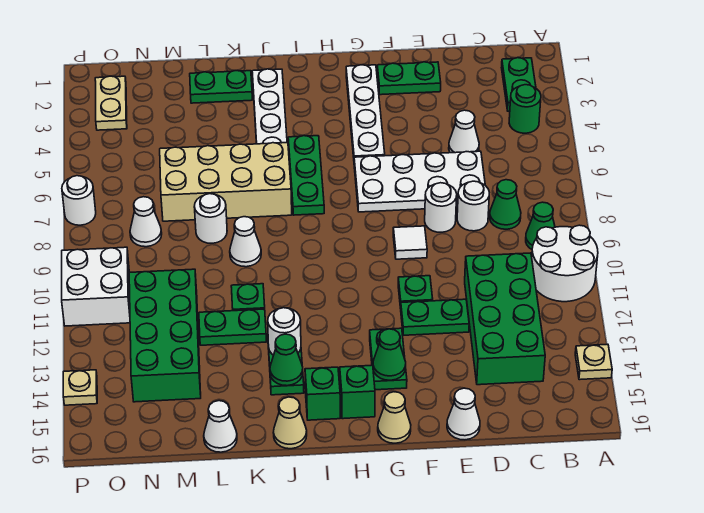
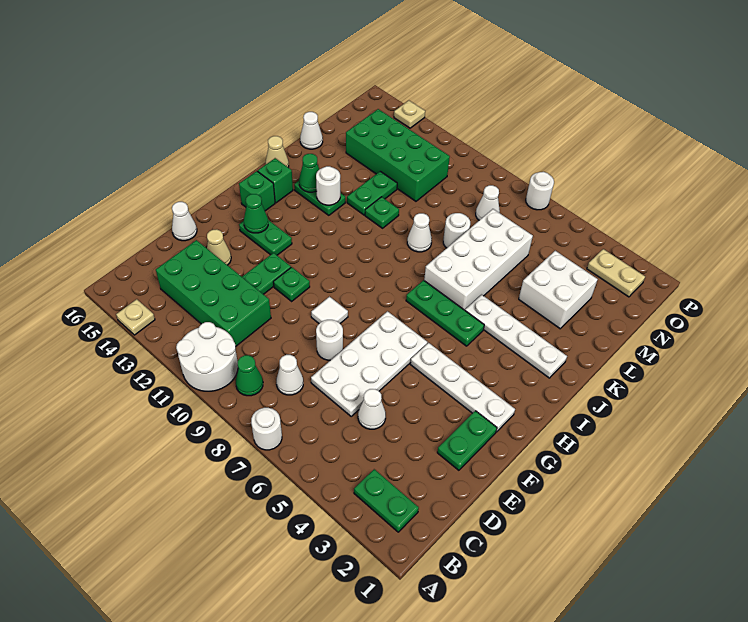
green round brick B4 level 1 -> none
green cone C8 level 1 -> white cone C8 level 1
white round brick D8 level 1 -> white round brick A7 level 1
tan cone G16 level 1 -> tan cone E14 level 1
tan brick J6:M7 level 1 -> white brick J6:M7 level 1
green plate K2:L2 level 1 -> none
white brick O10:P11 level 1 -> white brick L3:M4 level 1

